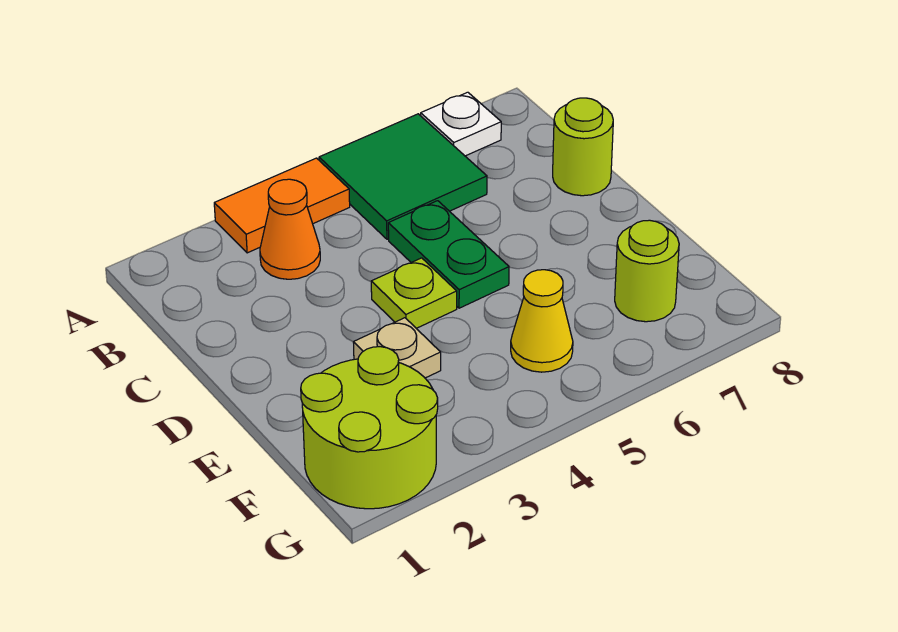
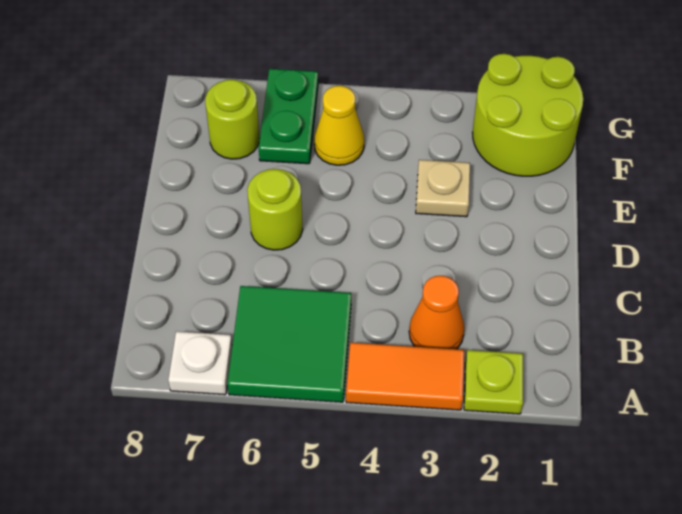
green plate C5:D5 level 1 -> green plate F6:G6 level 1
lime round brick C8 level 1 -> lime round brick D6 level 1
lime plate D4 level 1 -> lime plate A2 level 1

